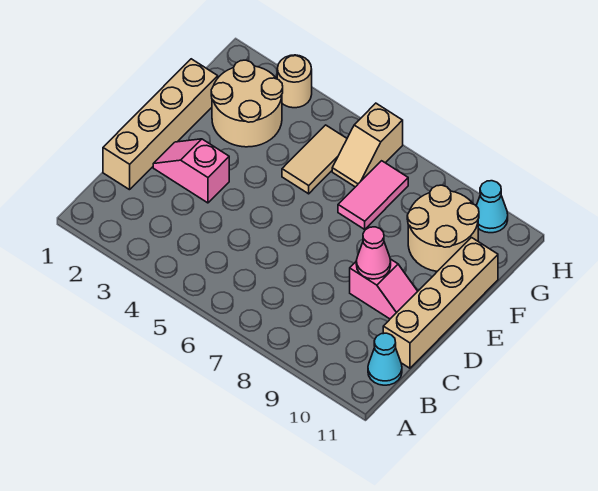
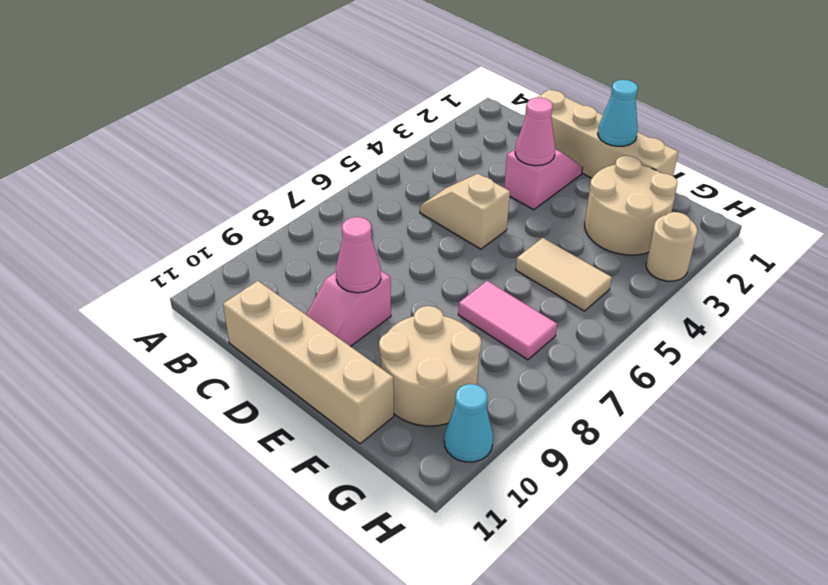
cyan cone B11 level 1 -> cyan cone E1 level 2
none -> pink cone D3 level 2
tan slope G6:H6 level 1 top H -> tan slope C5:D5 level 1 top D

